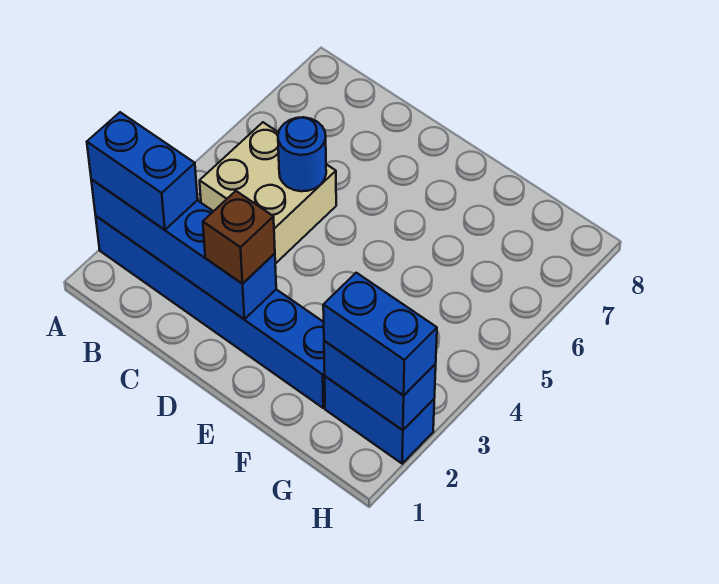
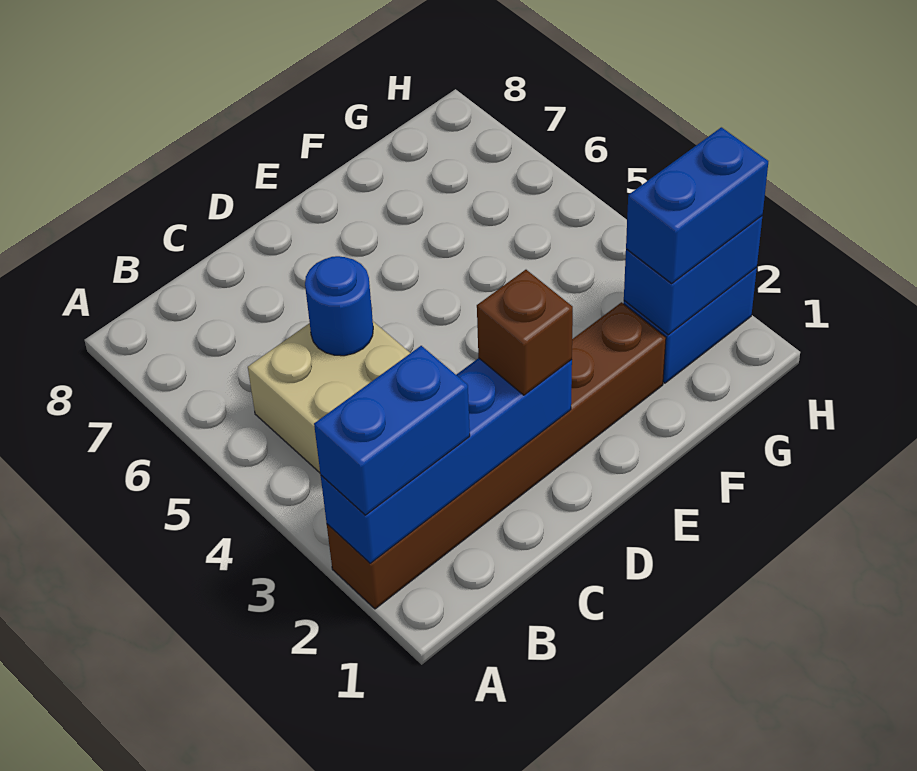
blue brick A2:F2 level 1 -> brown brick A2:F2 level 1

